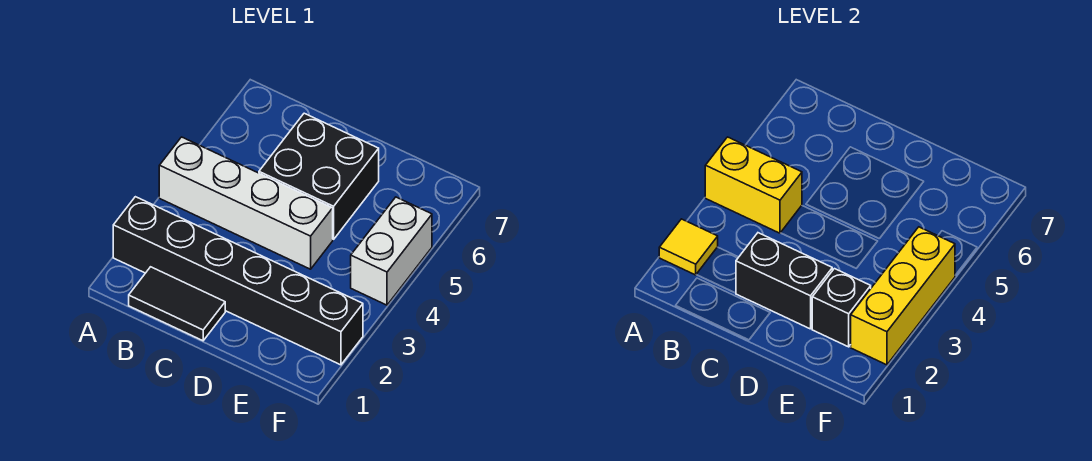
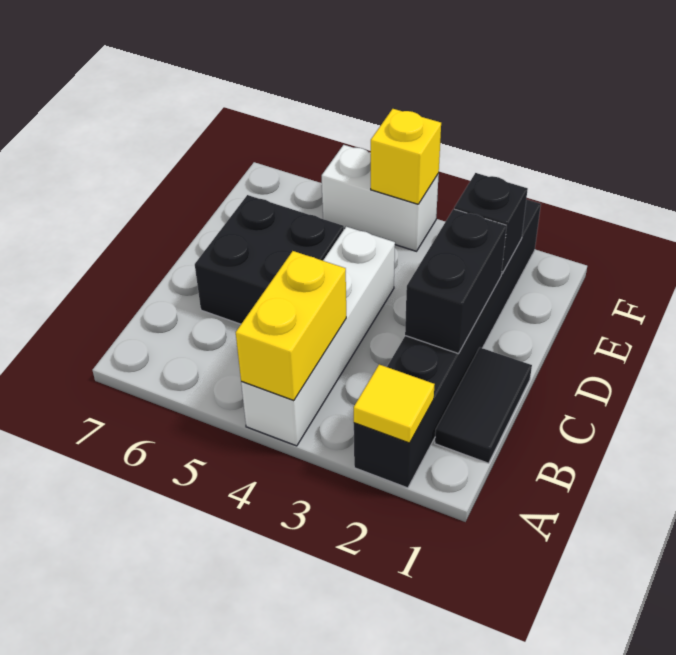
yellow brick F2:F4 level 2 -> yellow brick F4 level 2

